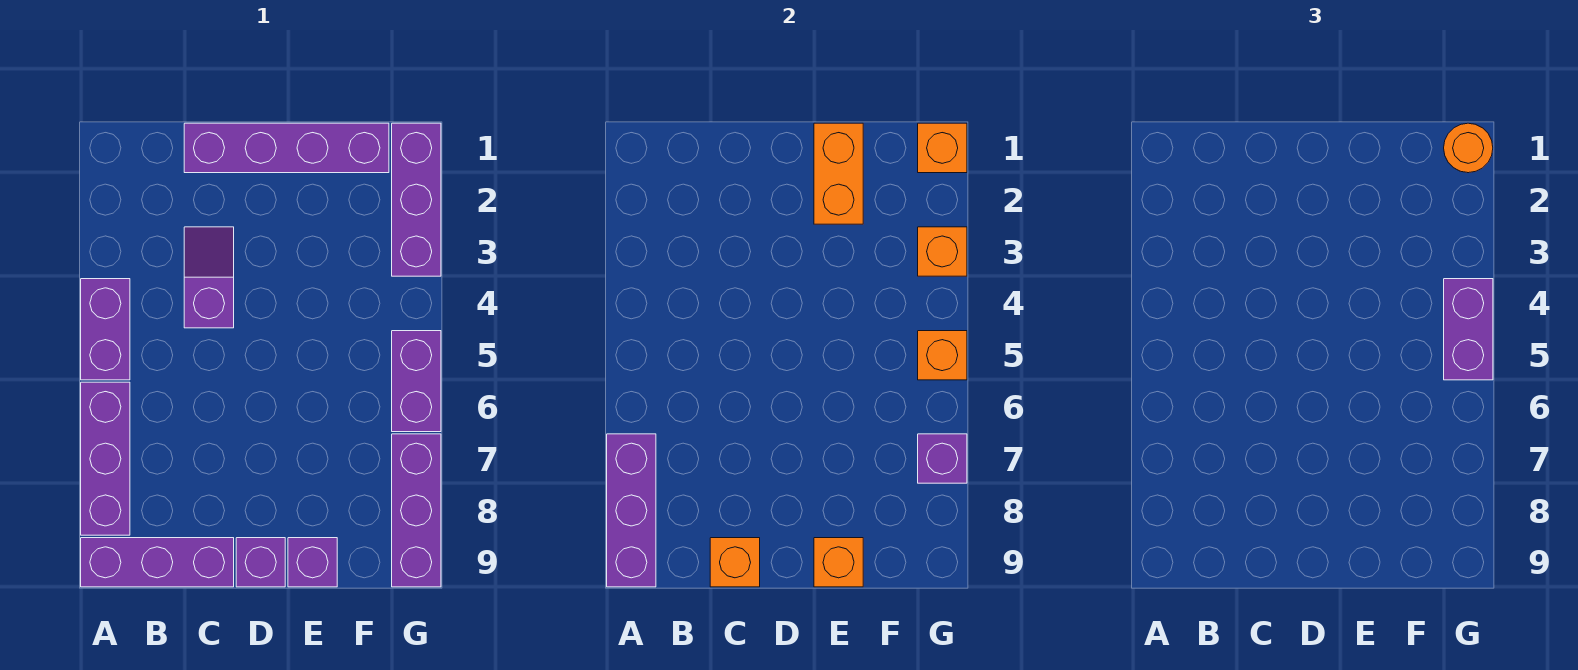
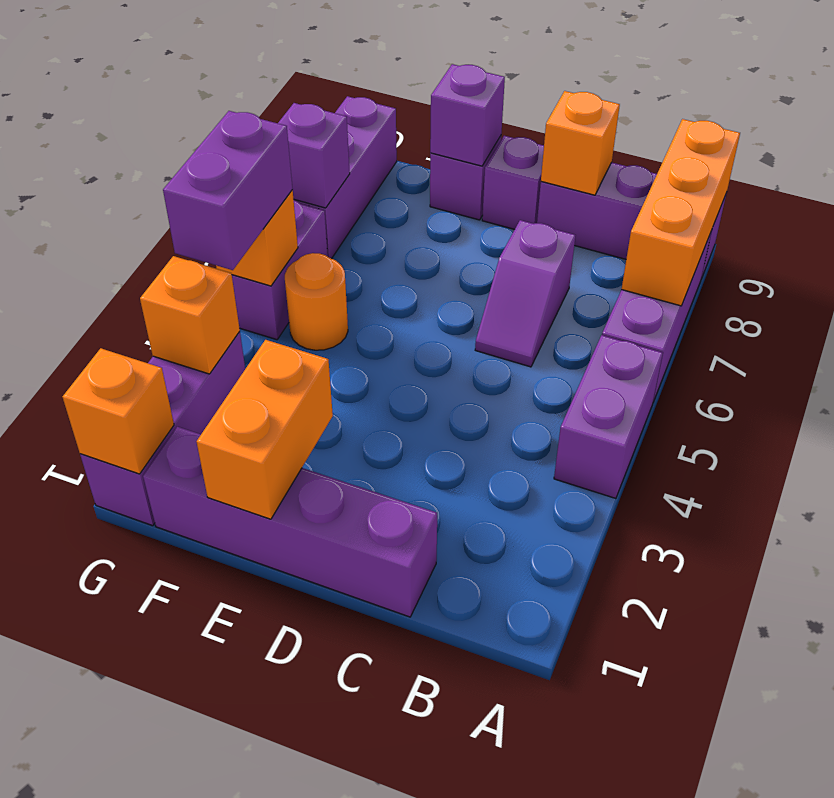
purple brick A7:A9 level 2 -> orange brick A7:A9 level 2
purple slope C3:C4 level 1 top 4 -> purple slope C6:C7 level 1 top 7
orange brick E9 level 2 -> purple brick E9 level 2
orange round brick G1 level 3 -> orange round brick F5 level 1

